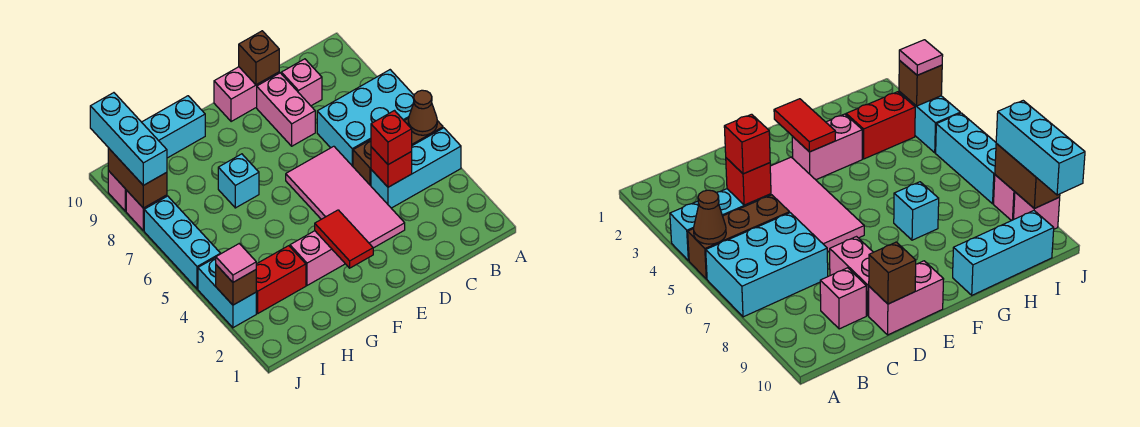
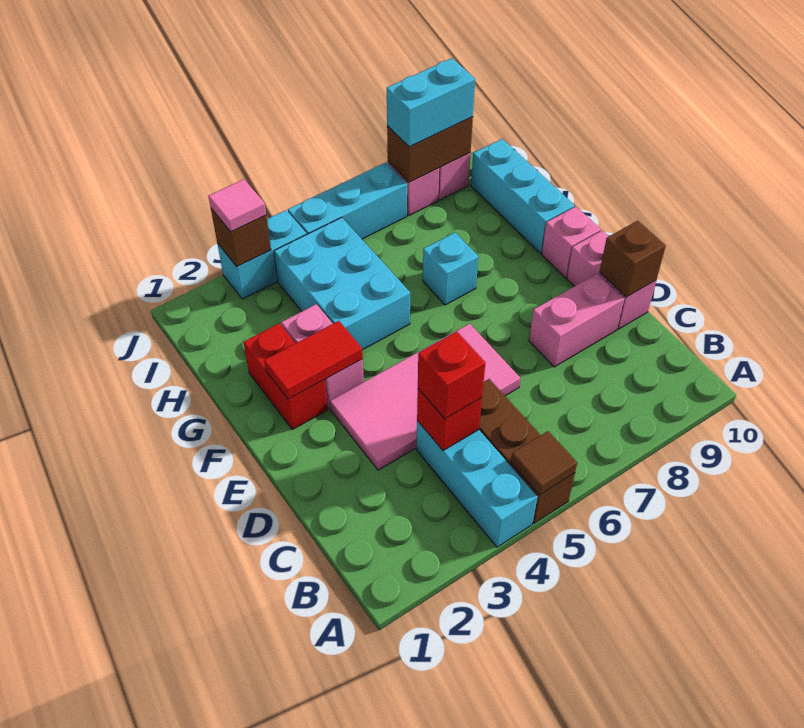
brown cone A5 level 2 -> brown tile A5 level 2
cyan brick A6:C7 level 1 -> cyan brick G4:I5 level 1
pink brick C9 level 1 -> pink brick F10 level 1
red brick H3:I3 level 1 -> red brick F2:G2 level 1
cyan brick J8:J10 level 3 -> cyan brick J8:J9 level 3

